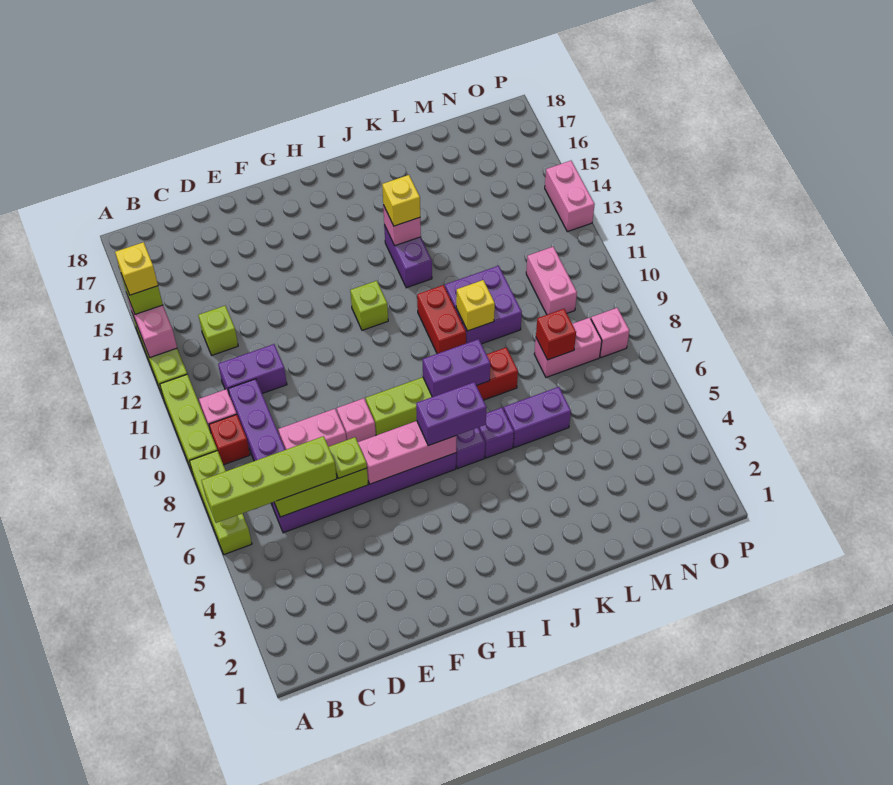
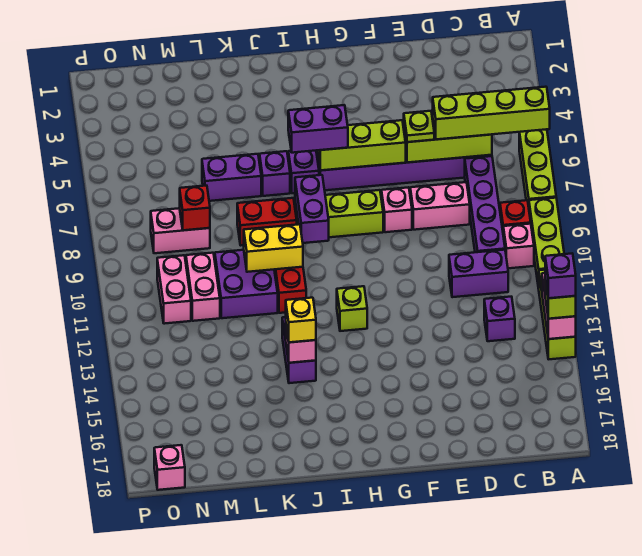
yellow brick A14 level 4 -> purple brick A14 level 4
lime brick C13 level 1 -> purple brick C13 level 1
pink brick F6:H6 level 2 -> lime brick F6:H6 level 2
purple brick I8:J8 level 2 -> purple brick I8:I9 level 2
yellow brick K10 level 2 -> yellow brick J10:K10 level 2
pink brick O8 level 1 -> pink brick O18 level 1
pink brick P13:P14 level 1 -> pink brick M10:M11 level 1

